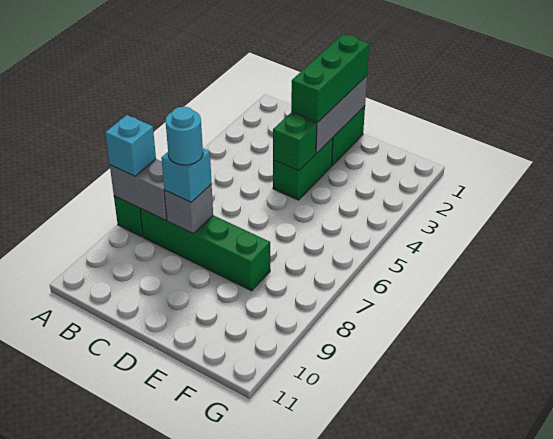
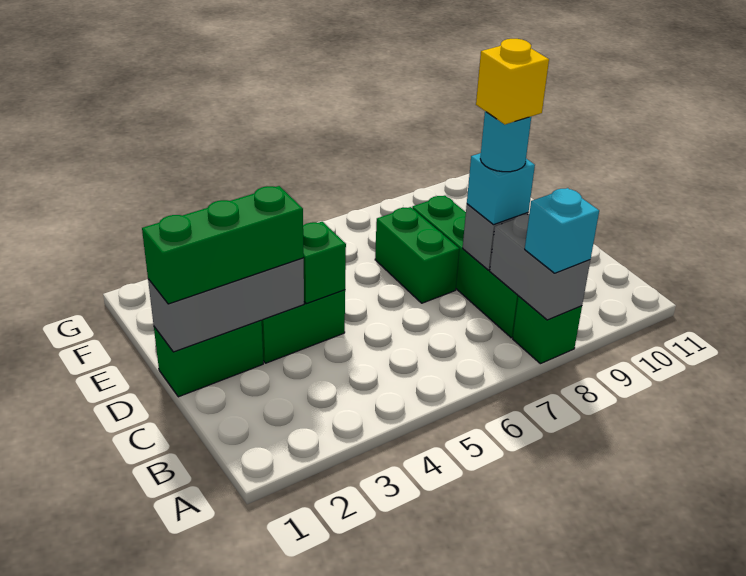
none -> yellow brick C8 level 5
none -> green brick D7:E7 level 1

